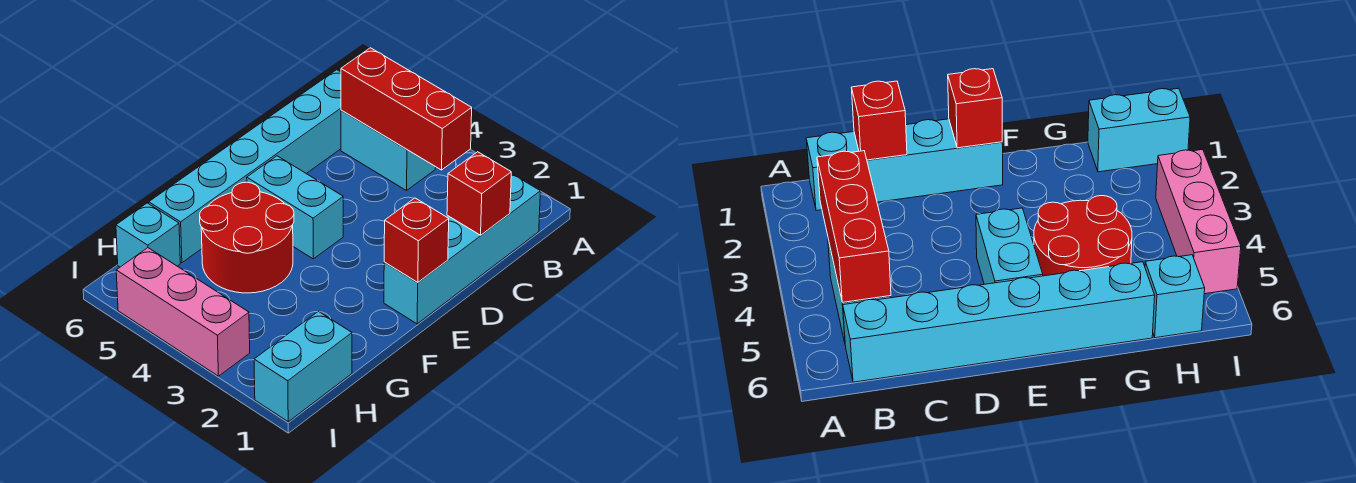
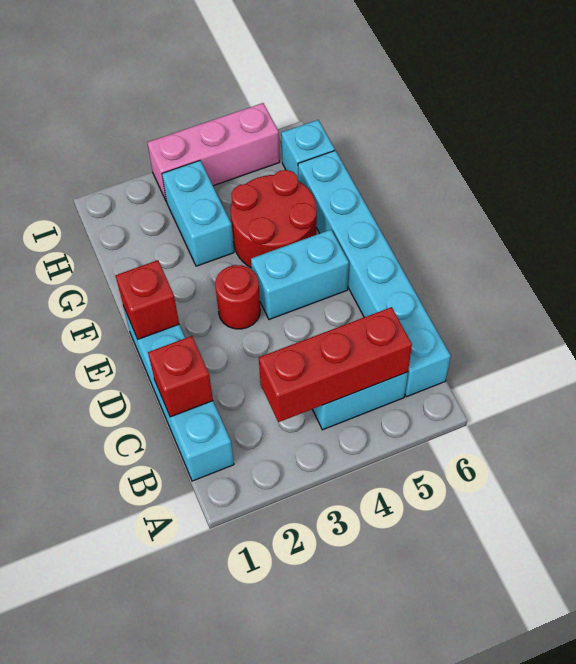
none -> red round brick E3 level 1
cyan brick H1:I1 level 1 -> cyan brick G3:H3 level 1

